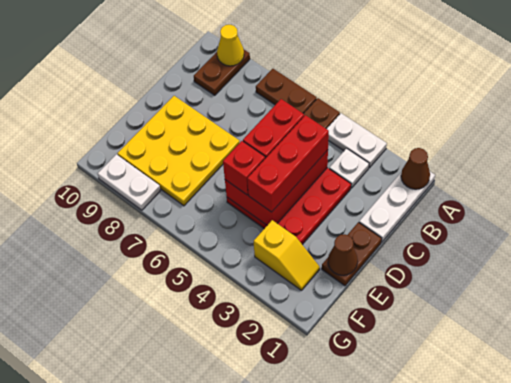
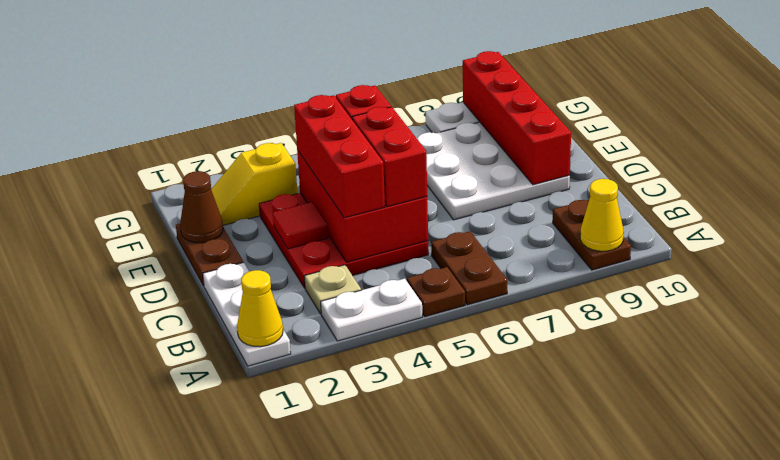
brown cone A1 level 2 -> yellow cone A1 level 2
brown plate A6:A7 level 1 -> brown plate A6:B6 level 1
white plate B3 level 1 -> tan plate B3 level 1
none -> red tile D3 level 2
yellow plate D7:F9 level 1 -> white plate D7:F9 level 1
none -> red brick D9:G9 level 2

